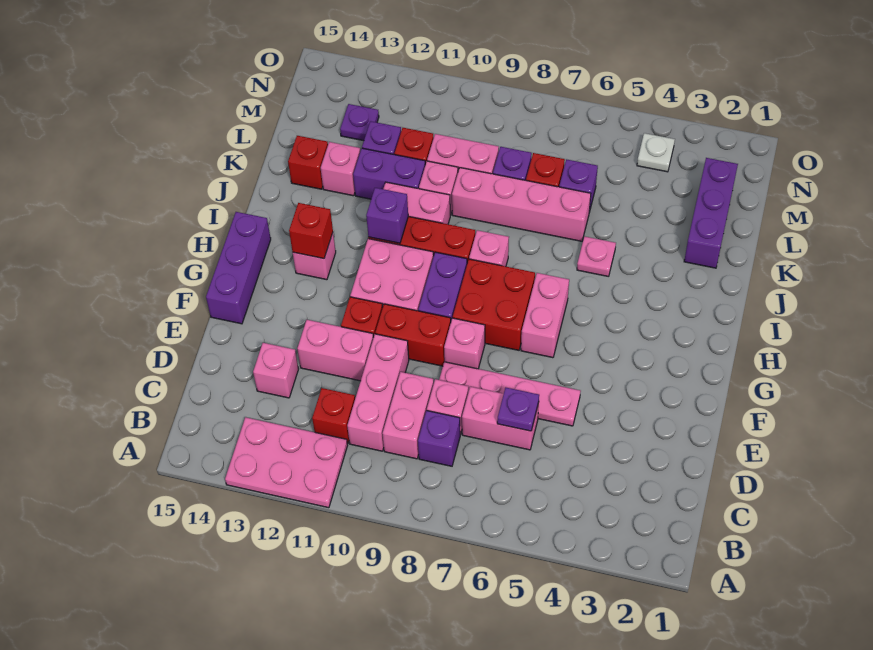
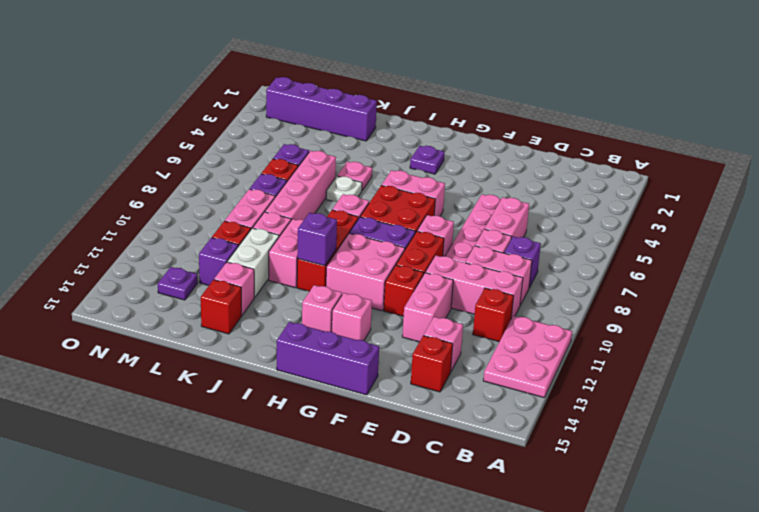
purple plate D6 level 2 -> purple plate H3 level 1
none -> pink brick G13 level 1
red brick H13 level 2 -> red brick D14 level 1
purple brick K2:M2 level 1 -> purple brick K2:N2 level 1
purple brick K11:K12 level 1 -> white brick K11:K12 level 1
white plate N4 level 1 -> white plate J6 level 1

